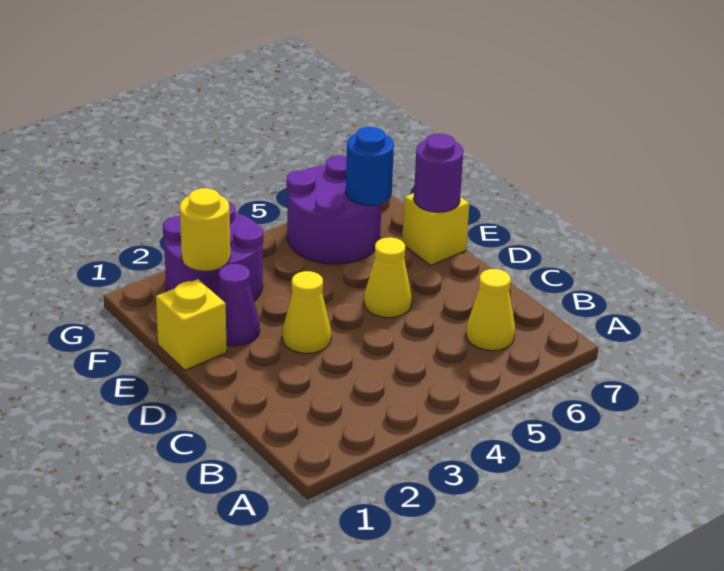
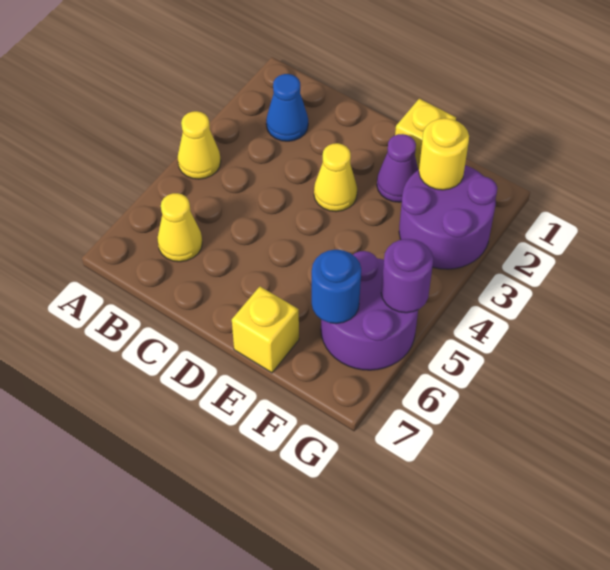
none -> blue cone B2 level 1
yellow cone D5 level 1 -> yellow cone A4 level 1
purple round brick E7 level 2 -> purple round brick G5 level 2

